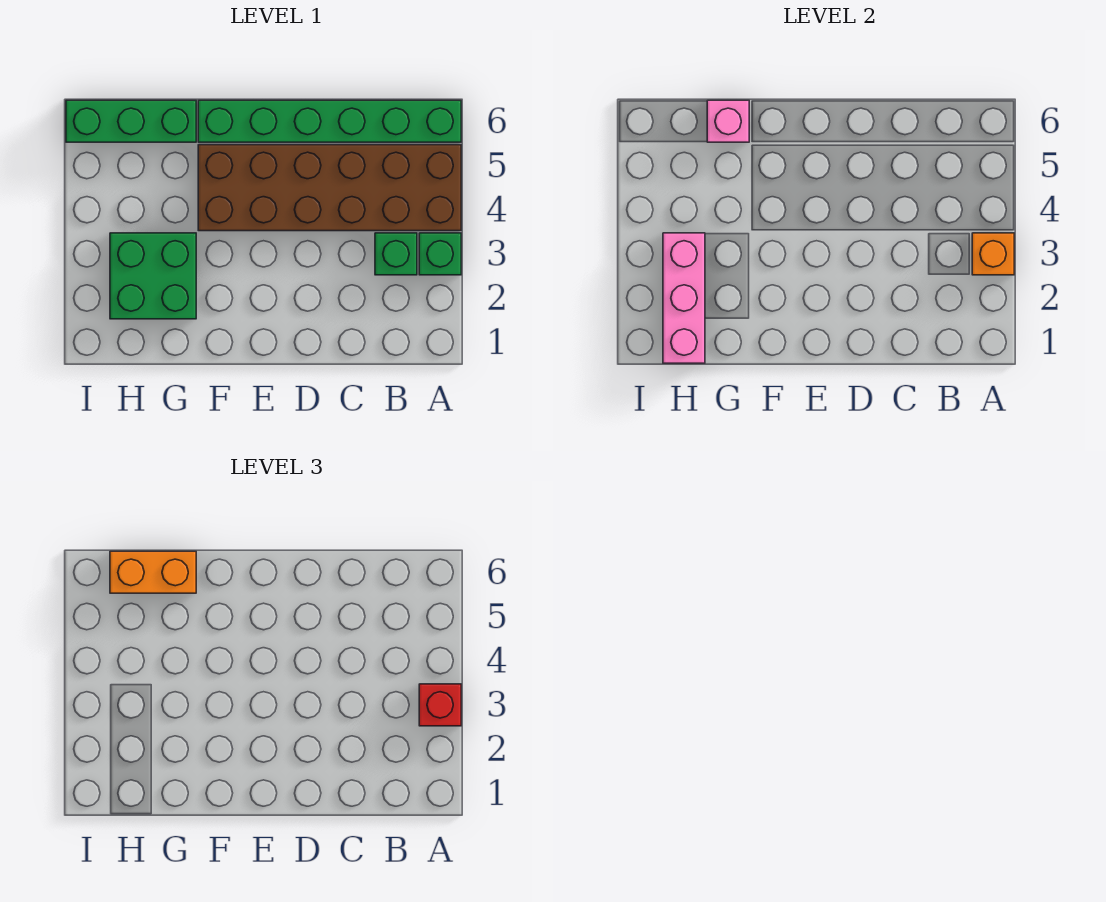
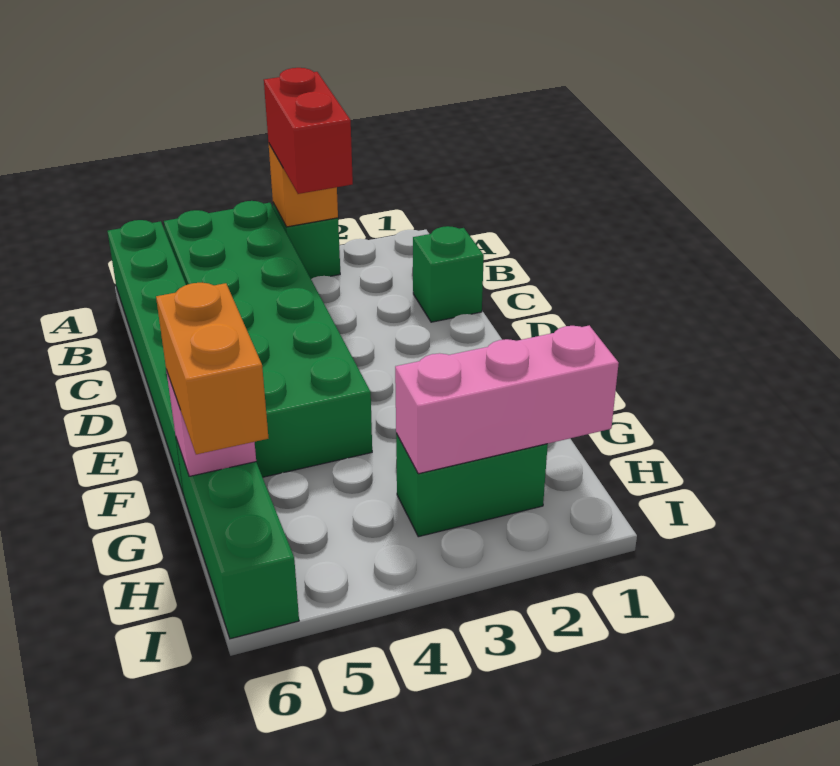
red brick A3 level 3 -> red brick A3:B3 level 3
brown brick A4:F5 level 1 -> green brick A4:F5 level 1
green brick B3 level 1 -> green brick C1 level 1
green brick G2:H3 level 1 -> green brick H2:H3 level 1

